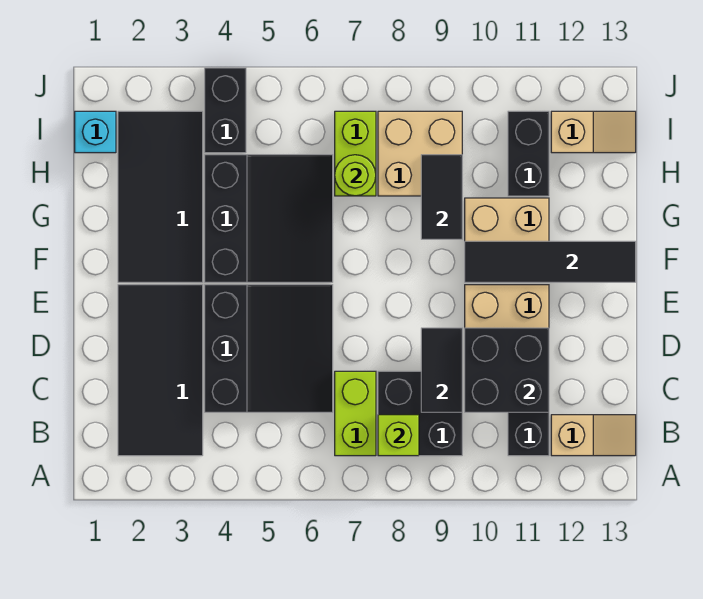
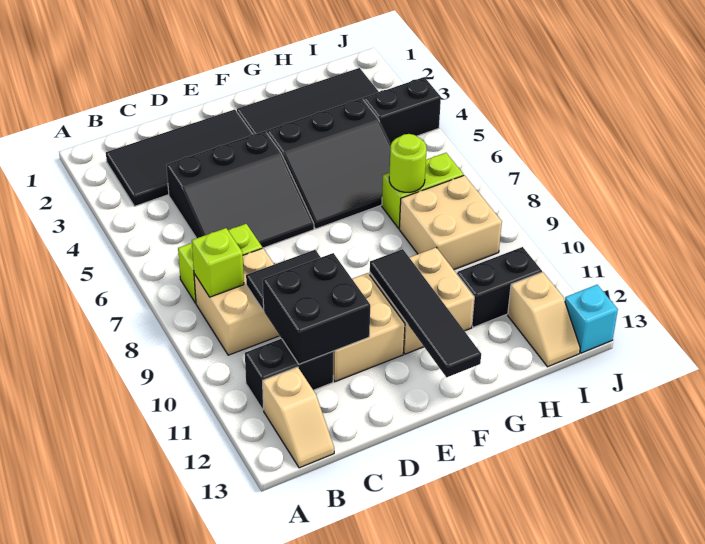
black brick B8:C9 level 1 -> tan brick B8:C9 level 1
black tile G9:H9 level 2 -> none
cyan brick I1 level 1 -> cyan brick J13 level 1

